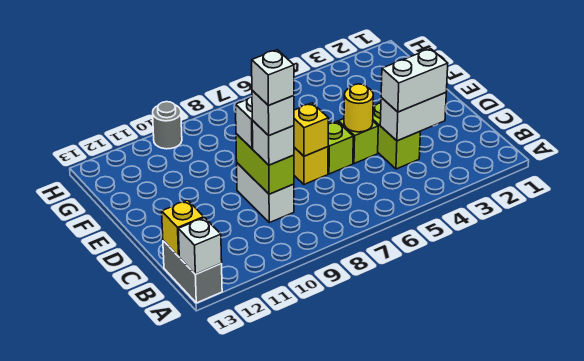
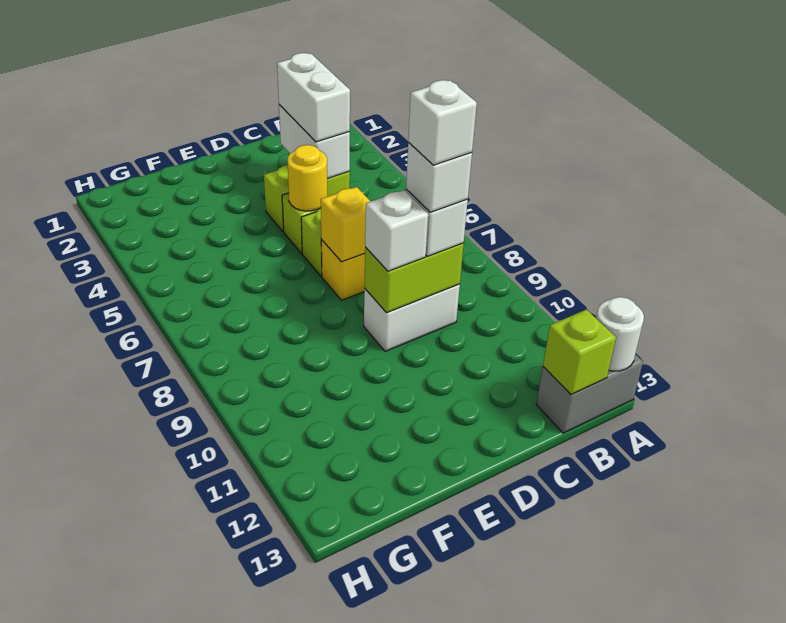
white brick A13 level 2 -> white round brick A13 level 2
yellow brick B13 level 2 -> lime brick B13 level 2
grey round brick H10 level 1 -> none

